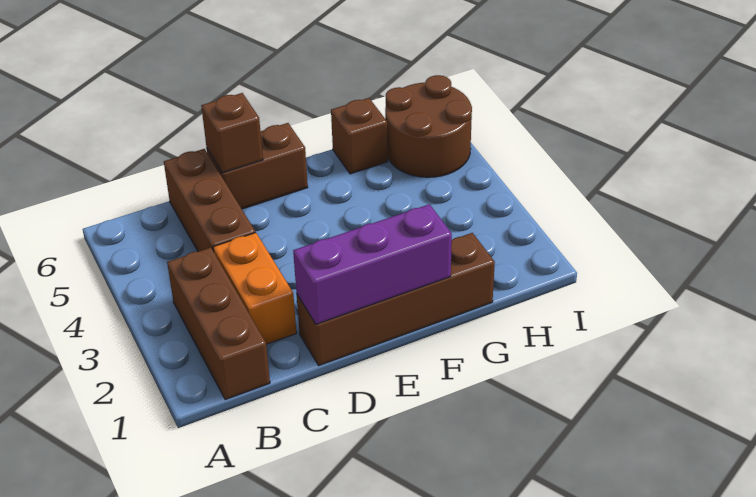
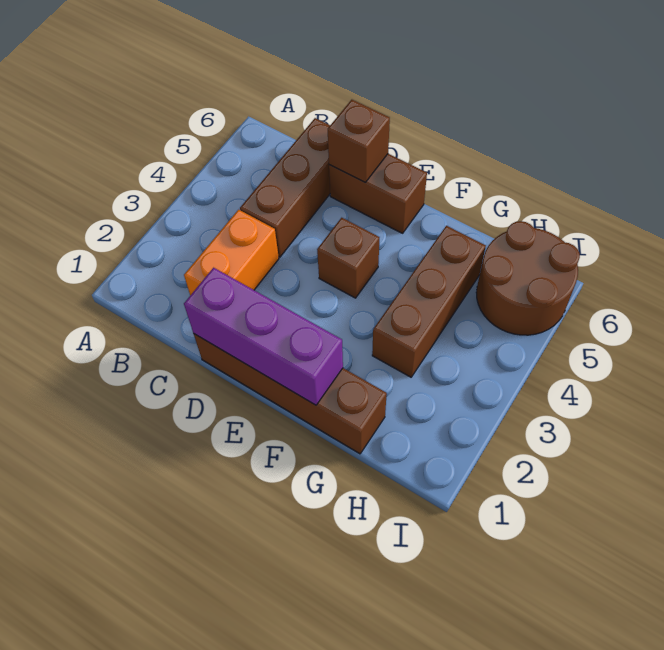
brown brick B1:B3 level 1 -> brown brick G3:G5 level 1
brown brick G6 level 1 -> brown brick E4 level 1

